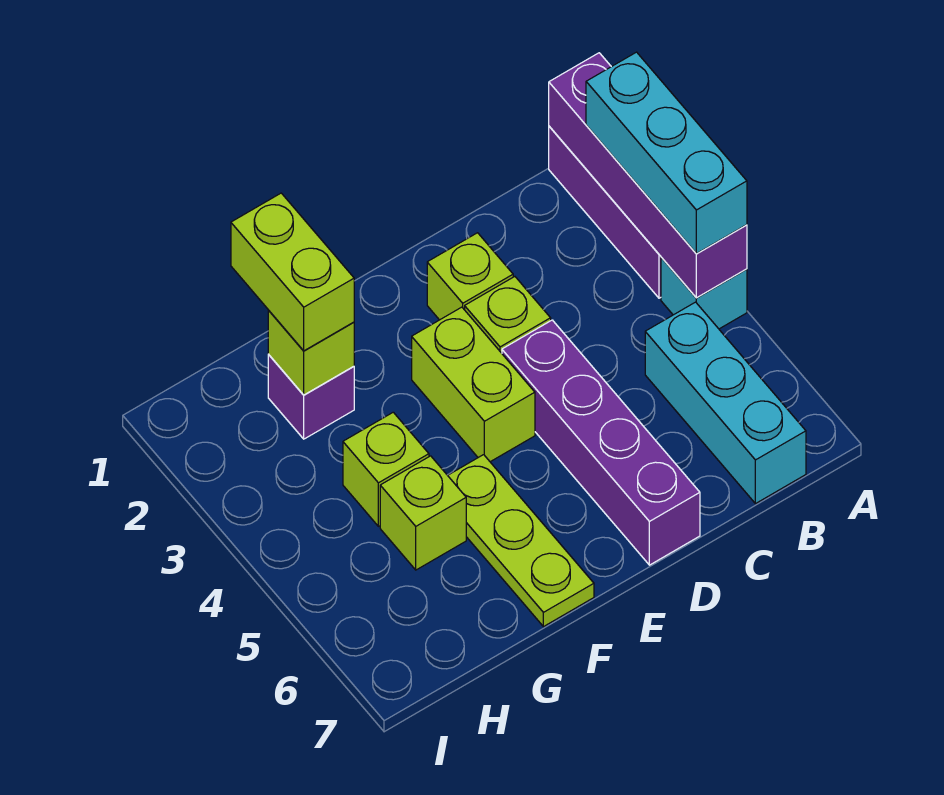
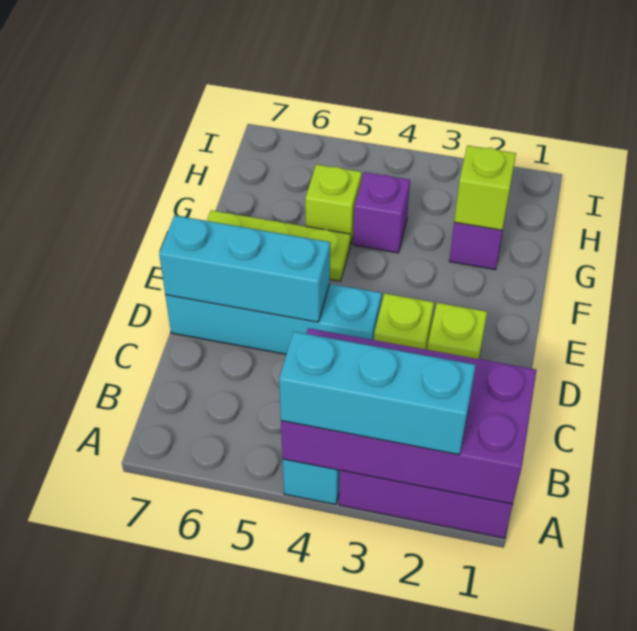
purple brick A1:A4 level 2 -> purple brick A1:B4 level 2
cyan brick B5:B7 level 1 -> cyan brick D5:D7 level 2
purple brick D4:D7 level 1 -> cyan brick D4:D7 level 1
lime brick E3:E4 level 1 -> none
lime brick G1:G2 level 3 -> none
lime brick G4 level 1 -> purple brick G4 level 1

